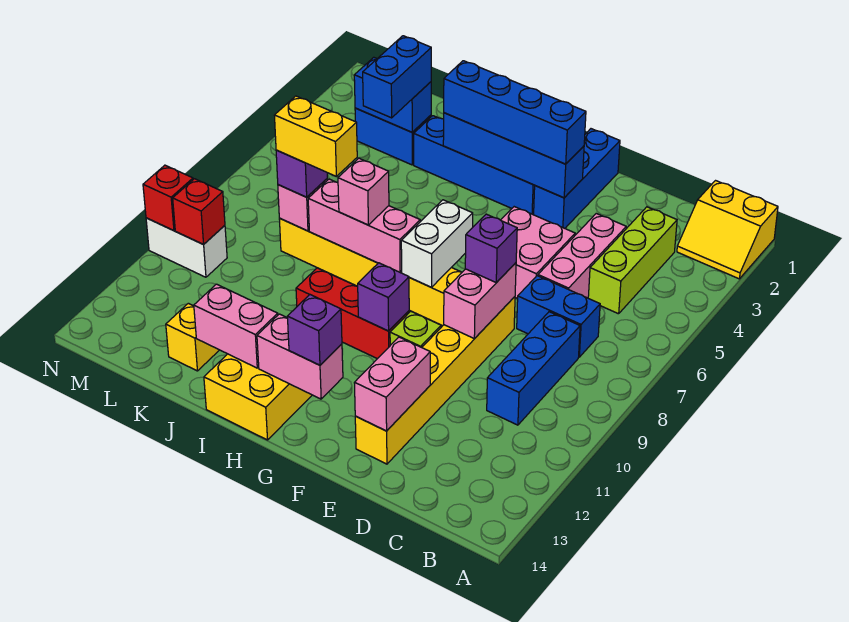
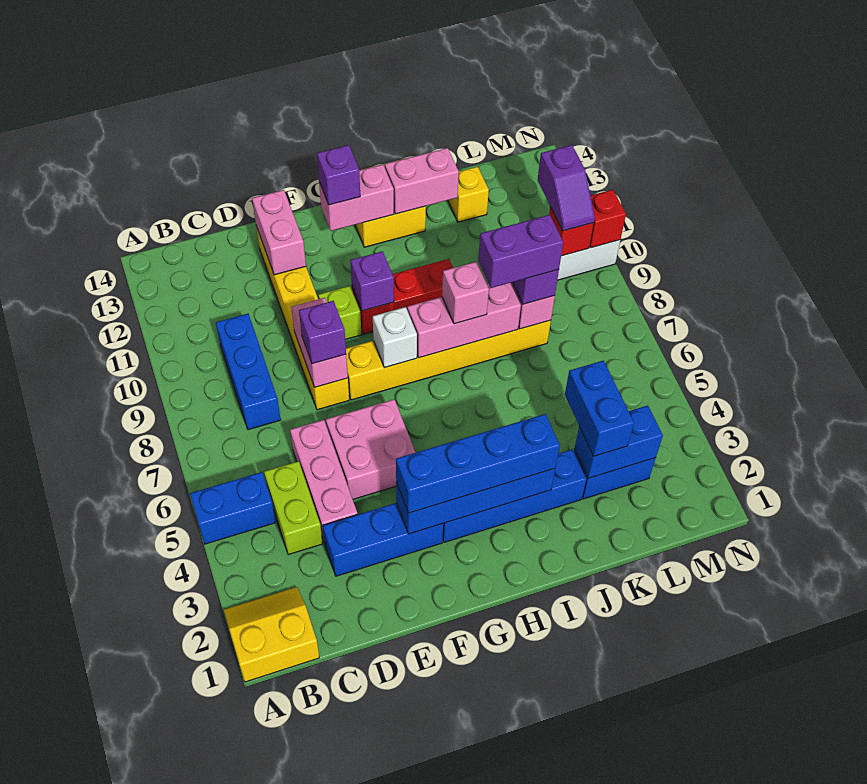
lime brick C3:C5 level 1 -> lime brick C4:C5 level 1
blue brick C7:D7 level 1 -> blue brick A5:B5 level 1
blue brick F1:F3 level 1 -> blue brick D3:F3 level 1
white brick G7:G8 level 2 -> white brick G8 level 2
yellow brick J8:K8 level 4 -> purple brick J8:K8 level 4
none -> purple slope M10:M11 level 3 top 11

